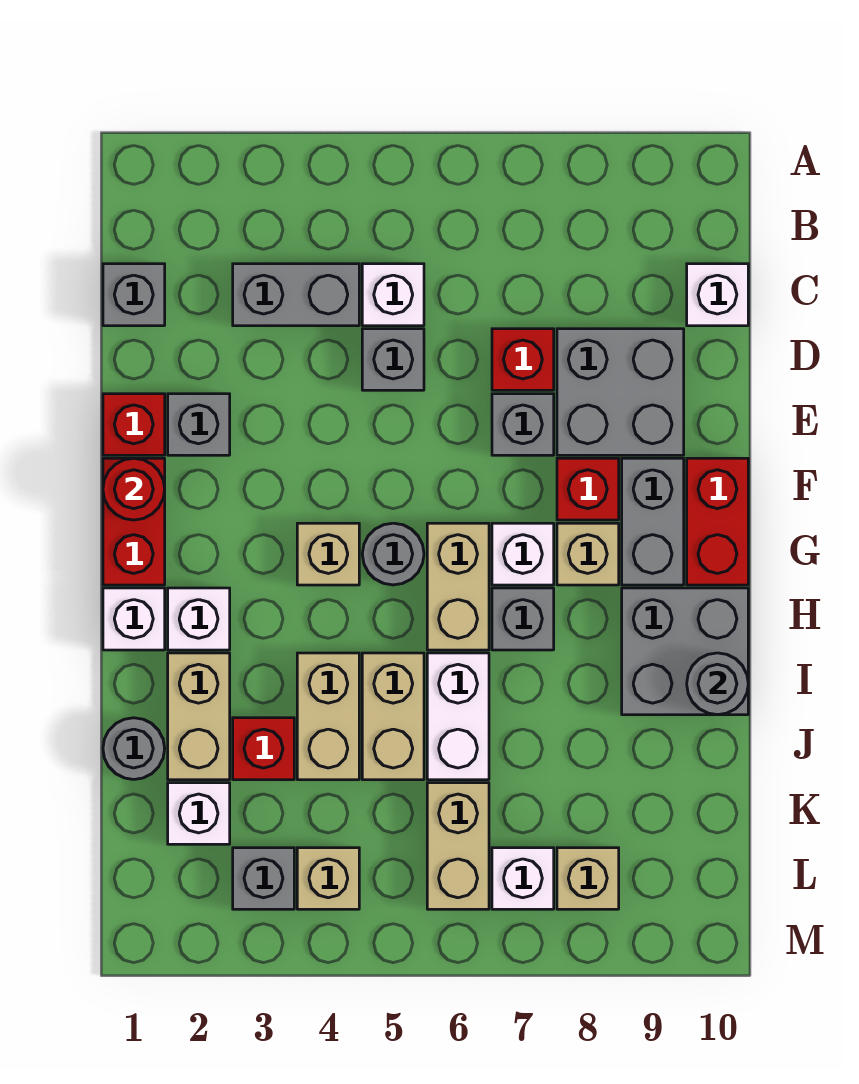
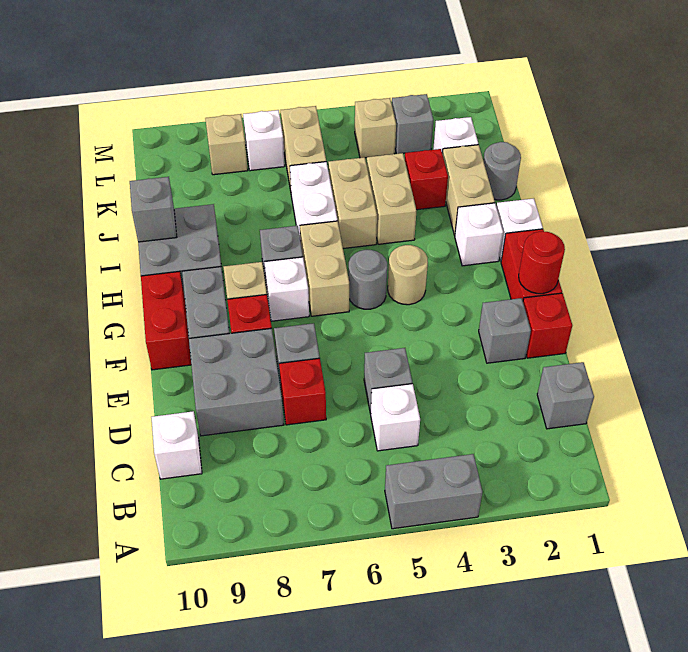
grey brick C3:C4 level 1 -> grey brick A4:A5 level 1
tan brick G4 level 1 -> tan round brick G4 level 1
grey round brick I10 level 2 -> grey brick I10 level 2

